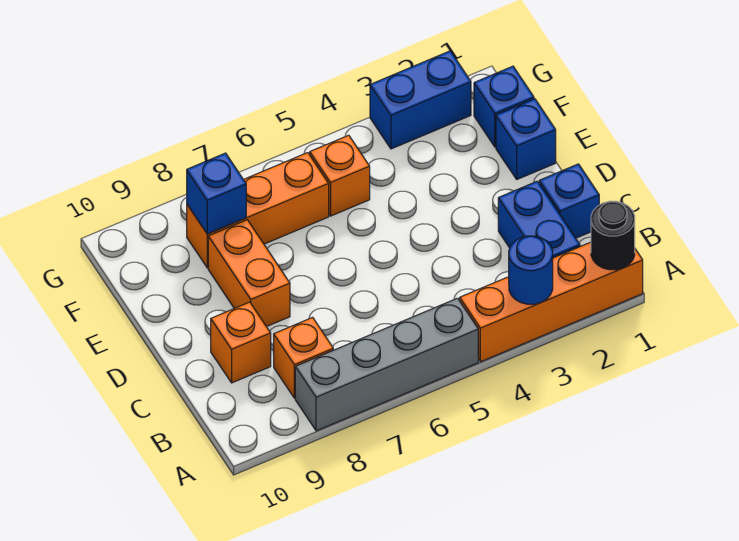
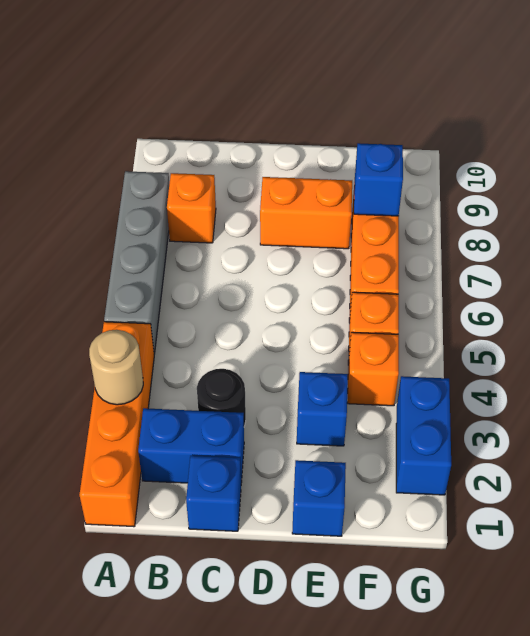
black round brick A1 level 2 -> black round brick C3 level 1
blue round brick A3 level 2 -> tan round brick A3 level 2
orange brick C9 level 1 -> orange brick F4 level 1
blue brick F1 level 1 -> blue brick E3 level 1

